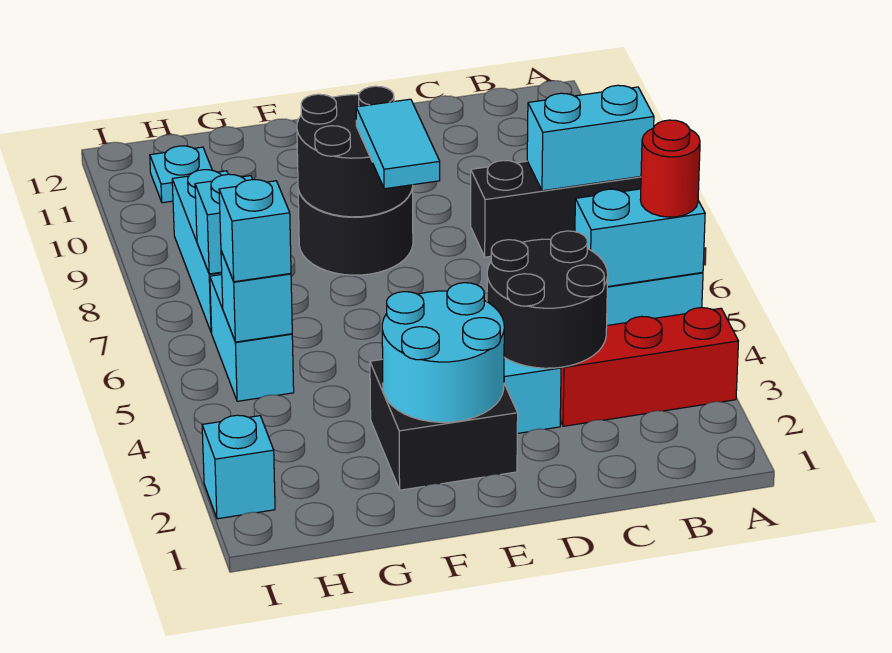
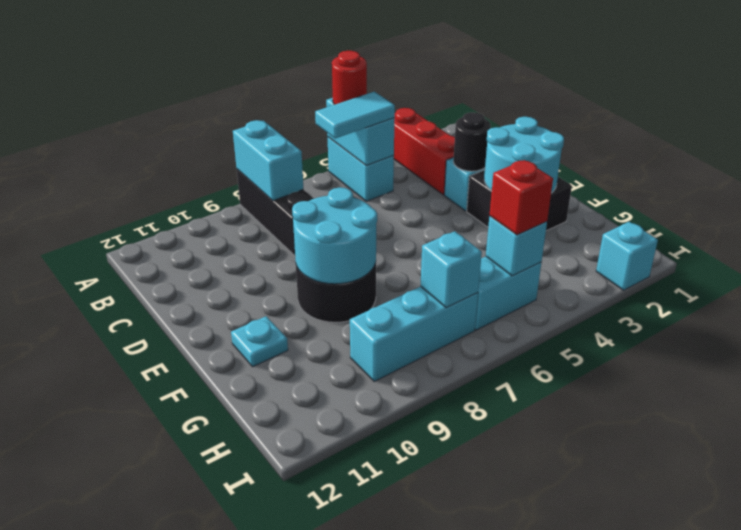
black round brick C3:D4 level 2 -> black round brick D3 level 2
cyan tile E7:E8 level 3 -> cyan tile B5:B6 level 3
black round brick E8:F9 level 2 -> cyan round brick E8:F9 level 2
cyan brick H5 level 3 -> red brick H5 level 3
cyan plate H11 level 1 -> cyan plate F11 level 1

